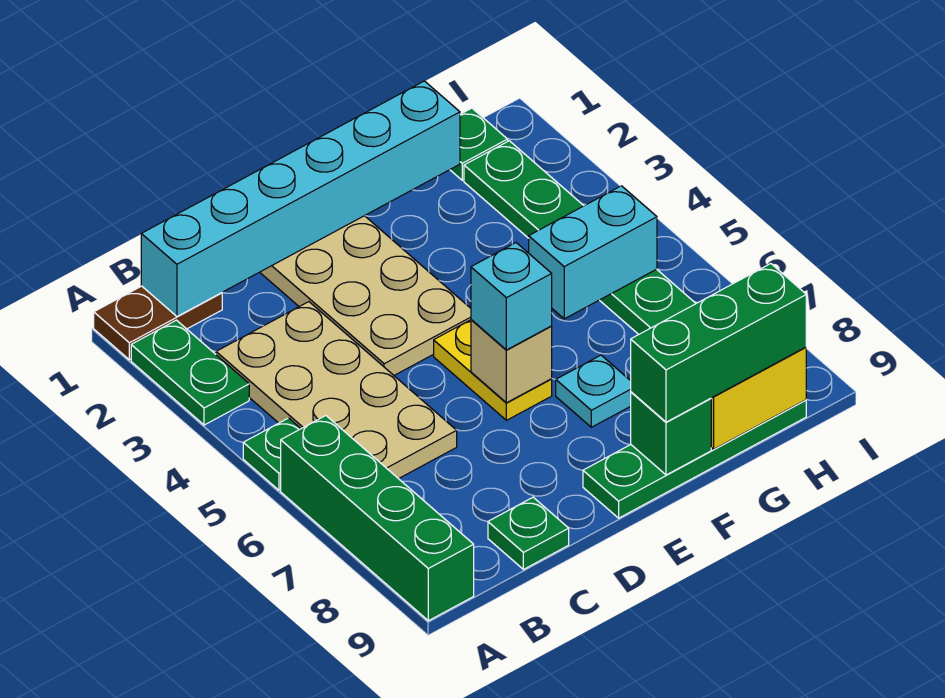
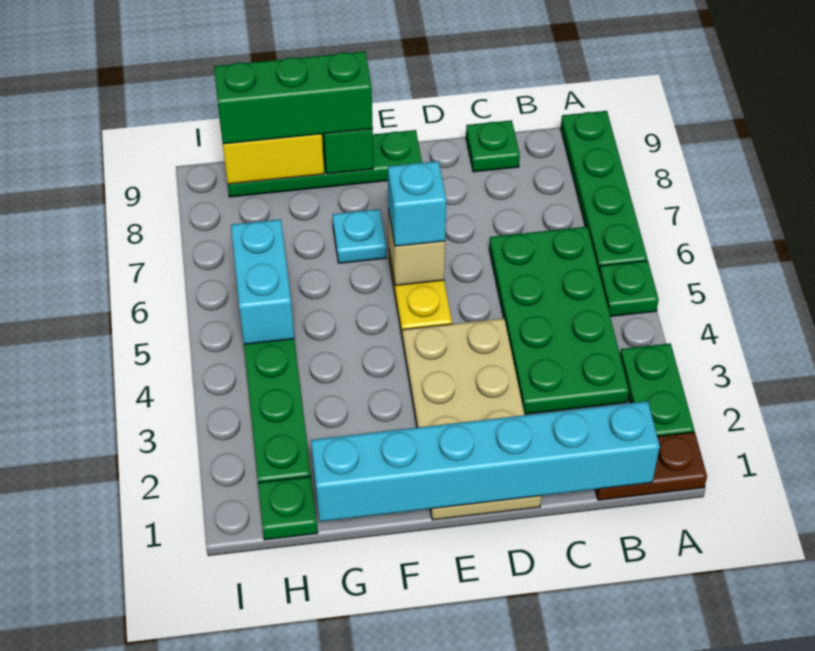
green brick A6:A9 level 1 -> green plate A6:A9 level 1
tan plate B3:C6 level 1 -> green plate B3:C6 level 1
cyan brick G5:H5 level 2 -> cyan brick H5:H6 level 2

